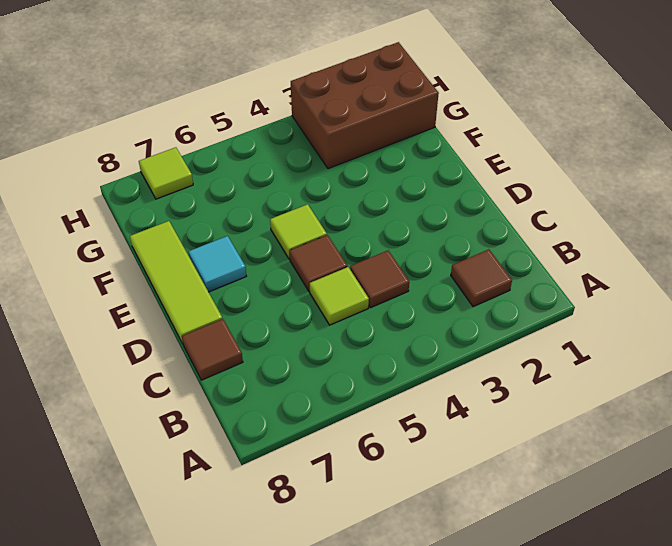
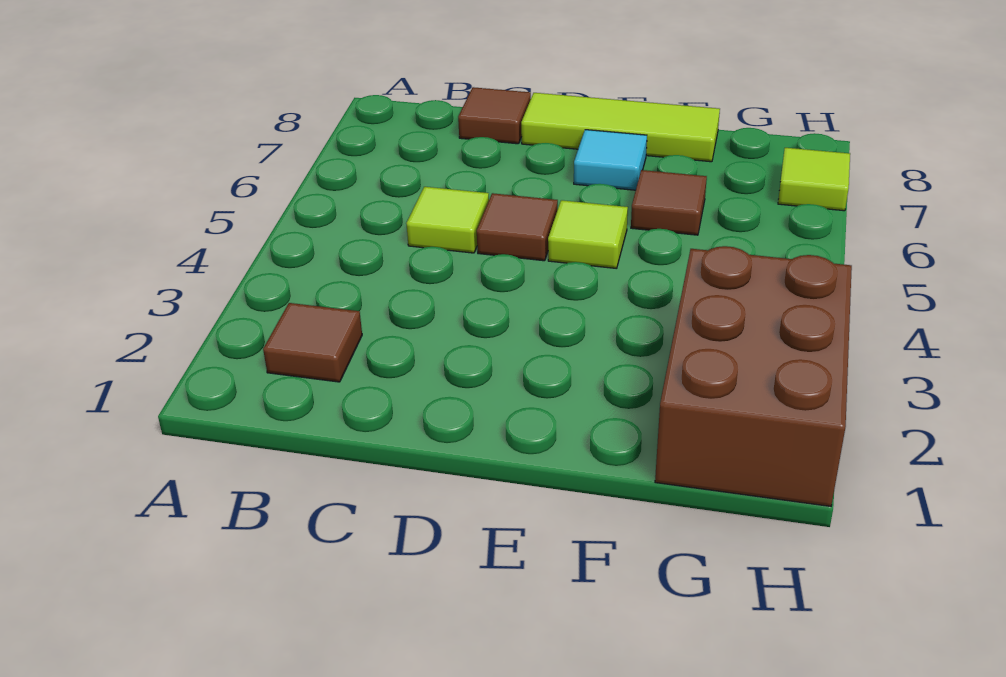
brown tile C4 level 1 -> brown tile F6 level 1

